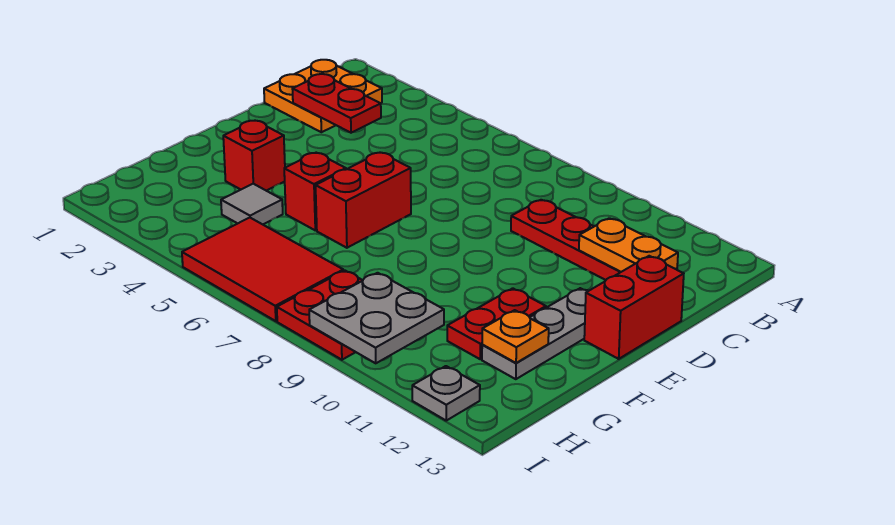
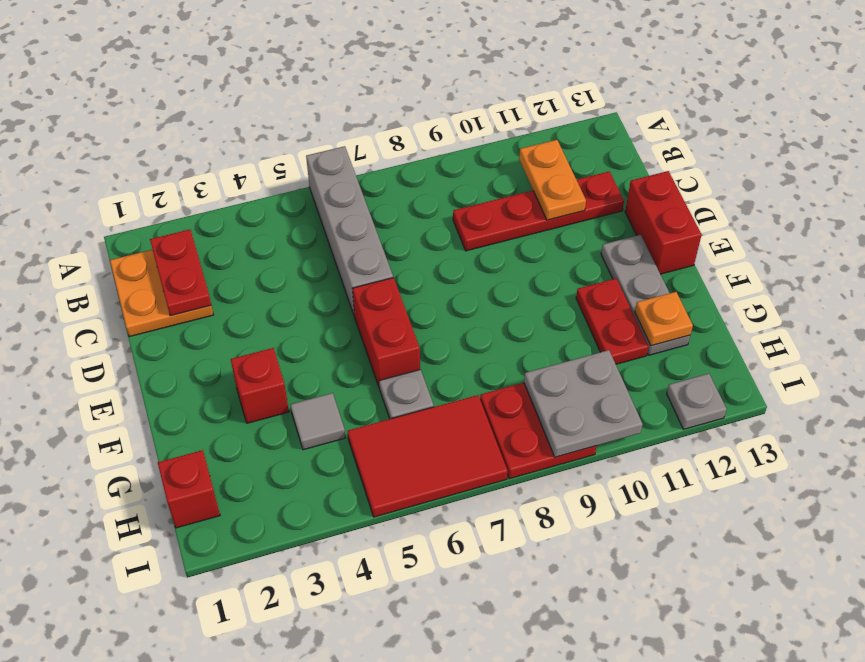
none -> grey brick A6:D6 level 1
red plate C2:C3 level 2 -> red plate B2:C2 level 2
orange plate C11:C12 level 2 -> orange plate B11:C11 level 2
red brick F5 level 1 -> red brick H1 level 1
none -> grey plate G6 level 1

